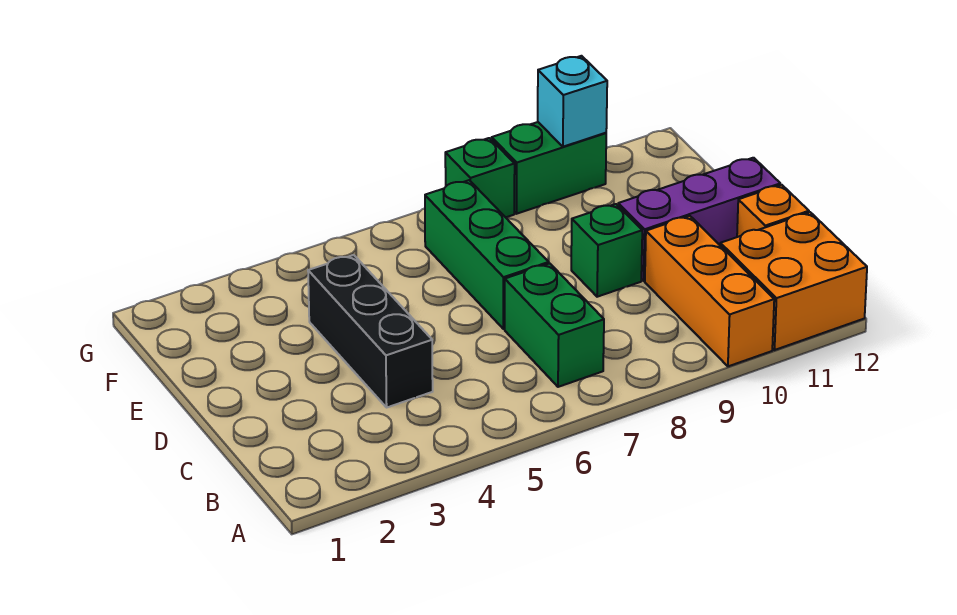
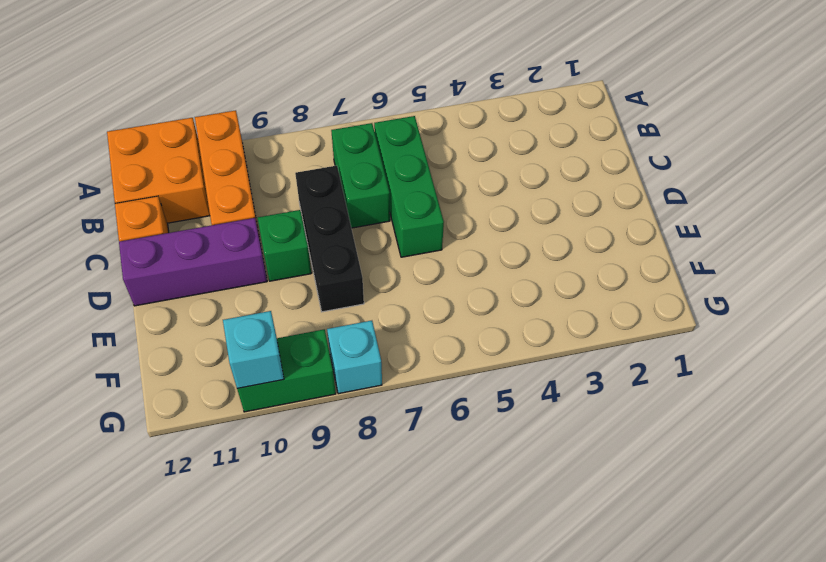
black brick C4:E4 level 1 -> black brick C8:E8 level 1
green brick D7:F7 level 1 -> green brick B6:D6 level 1
green brick G8 level 1 -> cyan brick G8 level 1

